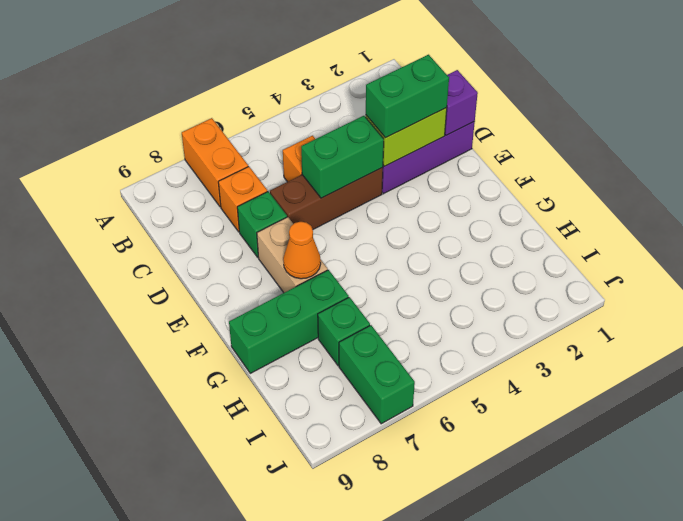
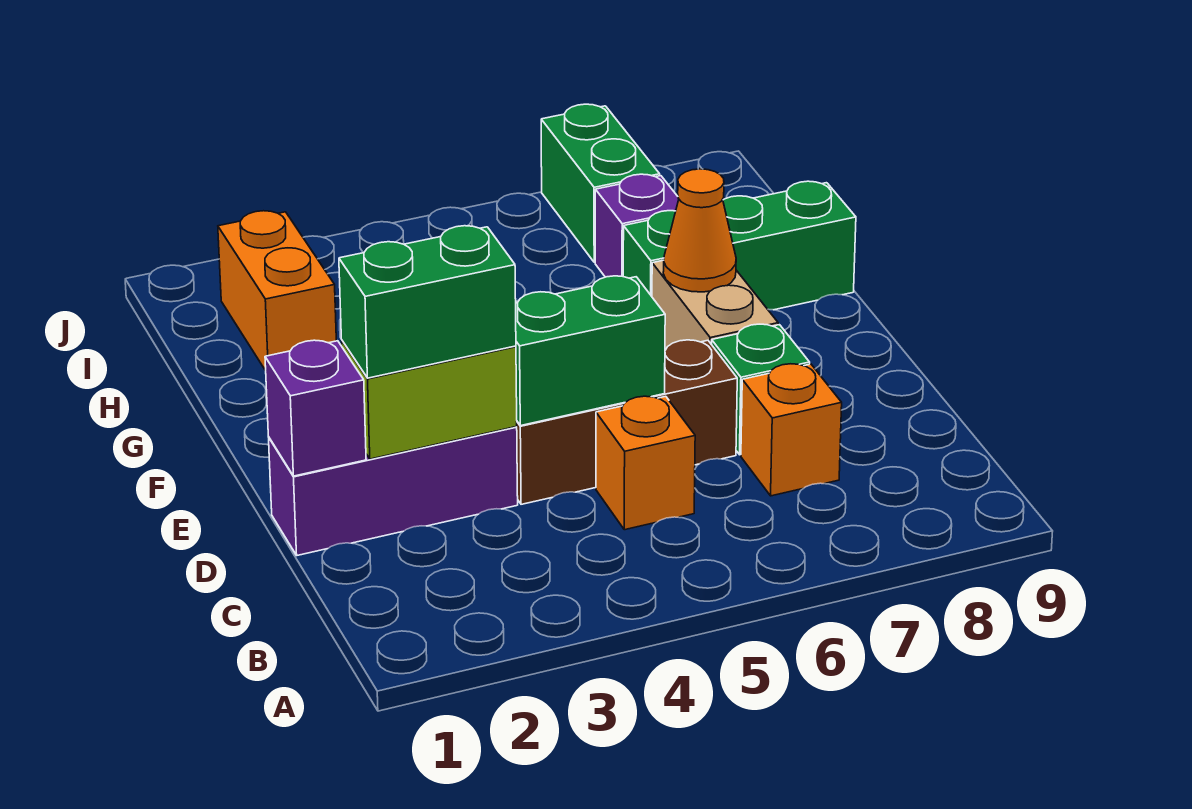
orange brick A7:B7 level 1 -> orange brick H2:I2 level 1
green brick H7 level 1 -> purple brick H7 level 1

